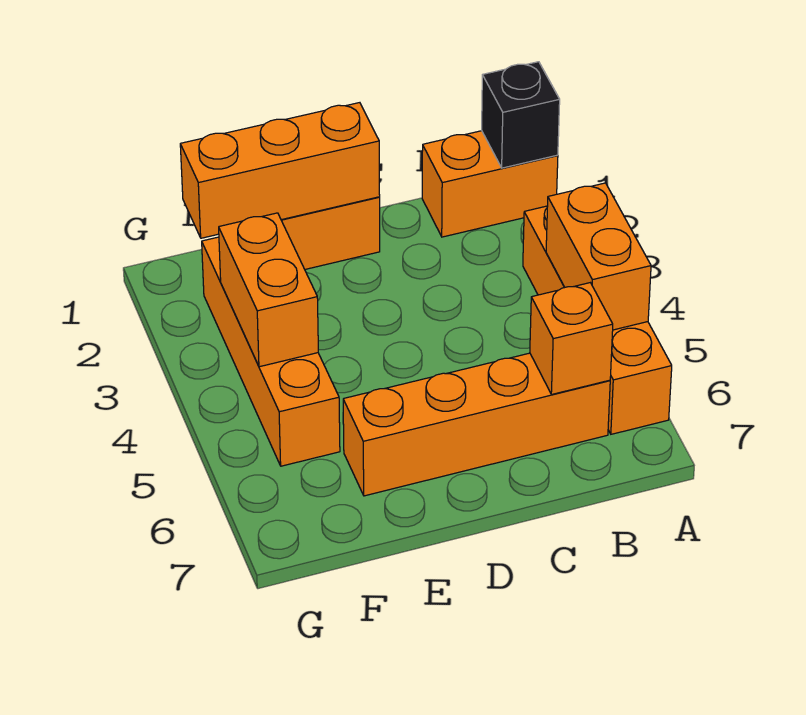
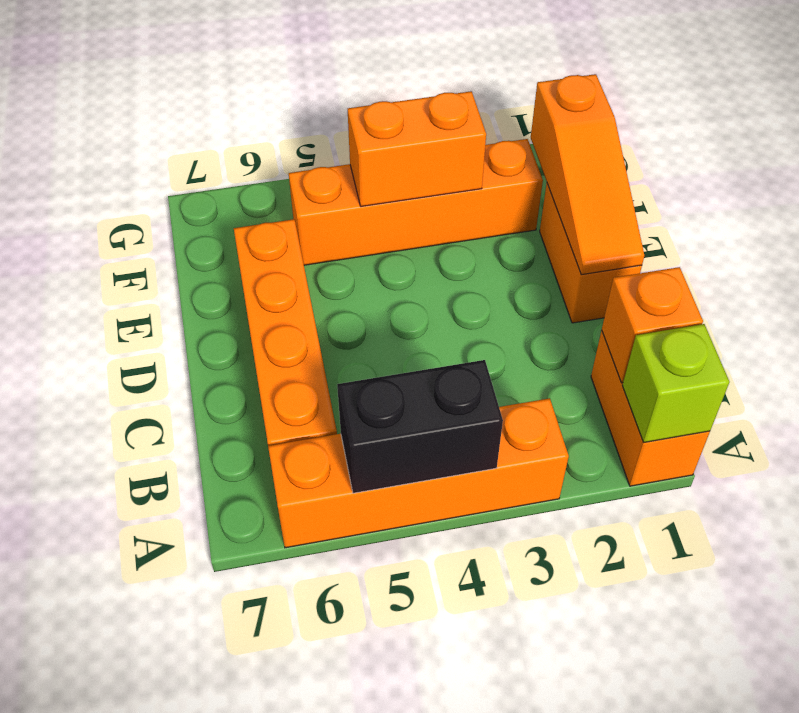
black brick A1 level 2 -> lime brick A1 level 2
orange brick A4:A5 level 2 -> black brick A4:A5 level 2
orange brick B6 level 2 -> orange brick B1 level 2
orange brick D1:F1 level 2 -> orange slope D1:F1 level 2 top F

